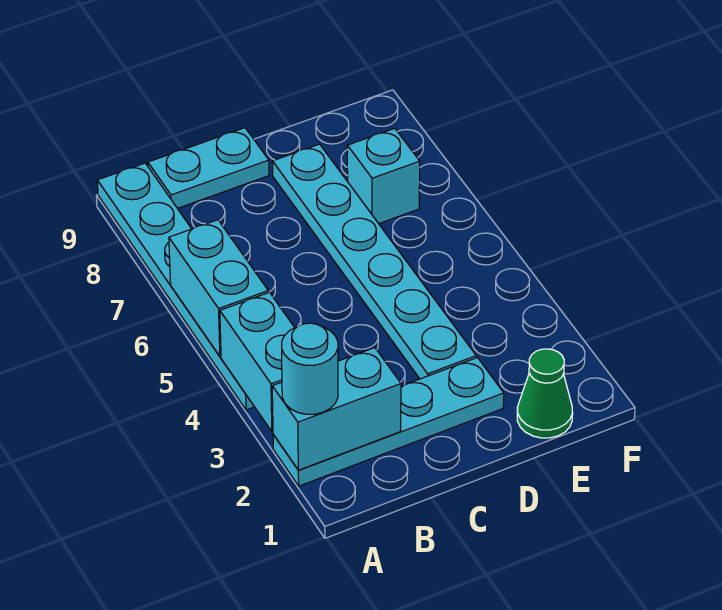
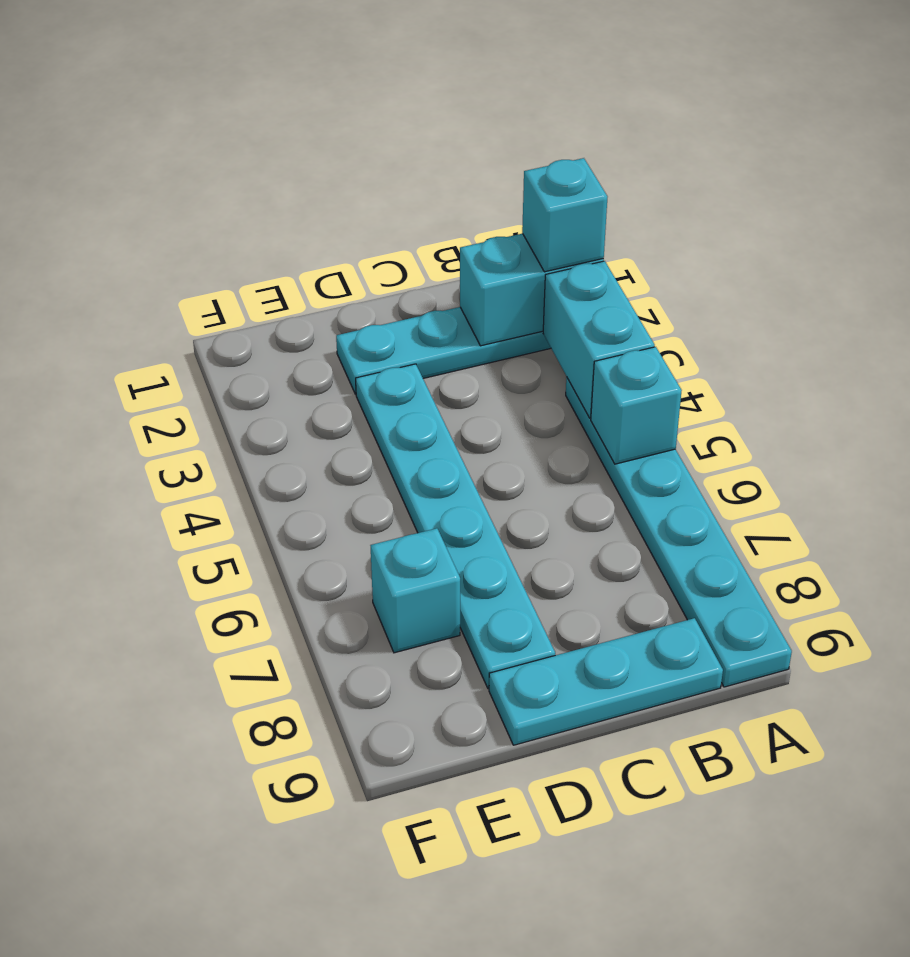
cyan round brick A2 level 3 -> cyan brick A2 level 3
cyan brick A5:A6 level 2 -> cyan brick A5 level 2
cyan plate B9:C9 level 1 -> cyan plate B9:D9 level 1
green cone E1 level 1 -> none

